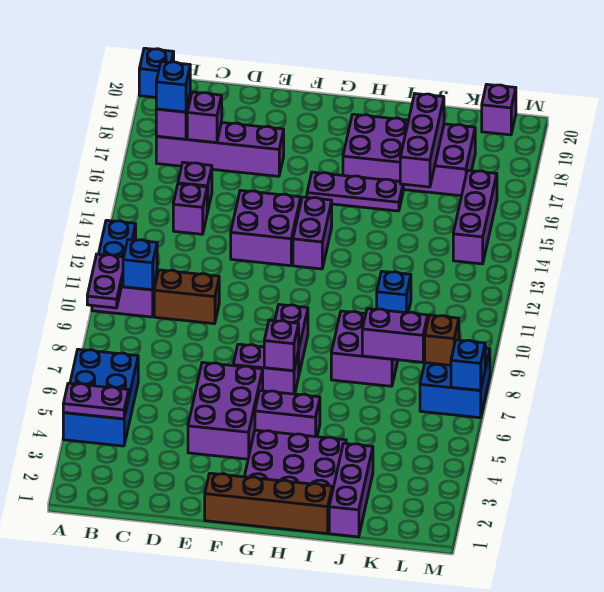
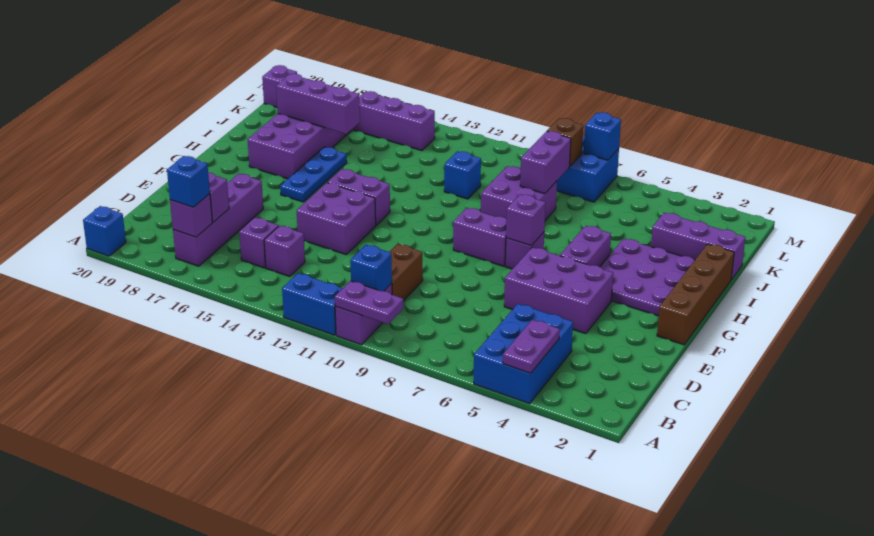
blue brick A4:B6 level 1 -> blue brick A4:C5 level 1
purple brick F7:G7 level 1 -> purple brick G7 level 1
purple plate G16:I16 level 1 -> blue plate G16:I16 level 1

